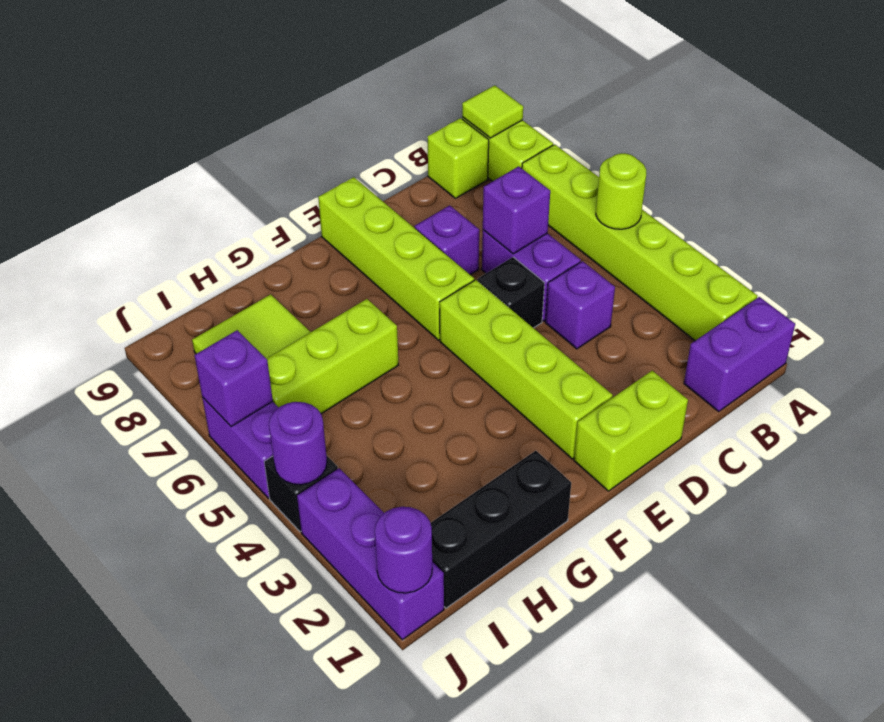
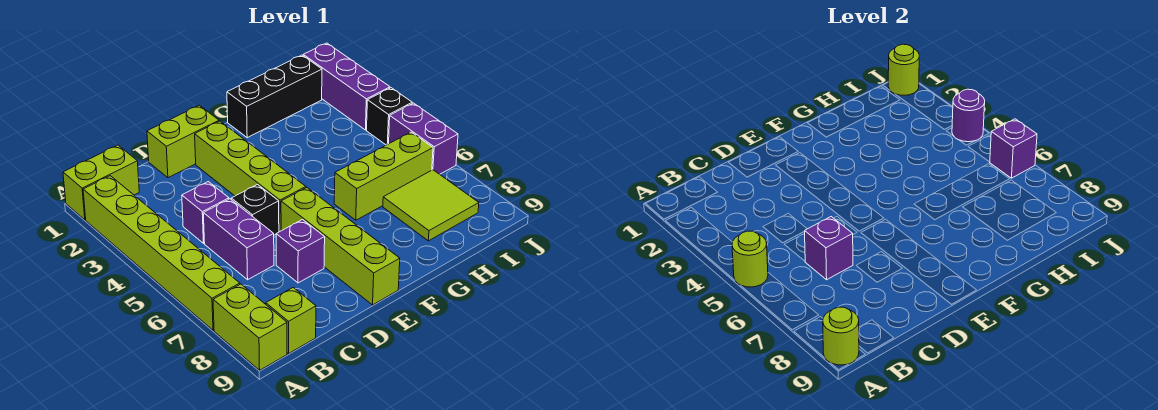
purple brick A1:B1 level 1 -> lime brick A1:B1 level 1
lime tile A9 level 2 -> lime round brick A9 level 2
purple round brick J1 level 2 -> lime round brick J1 level 2

